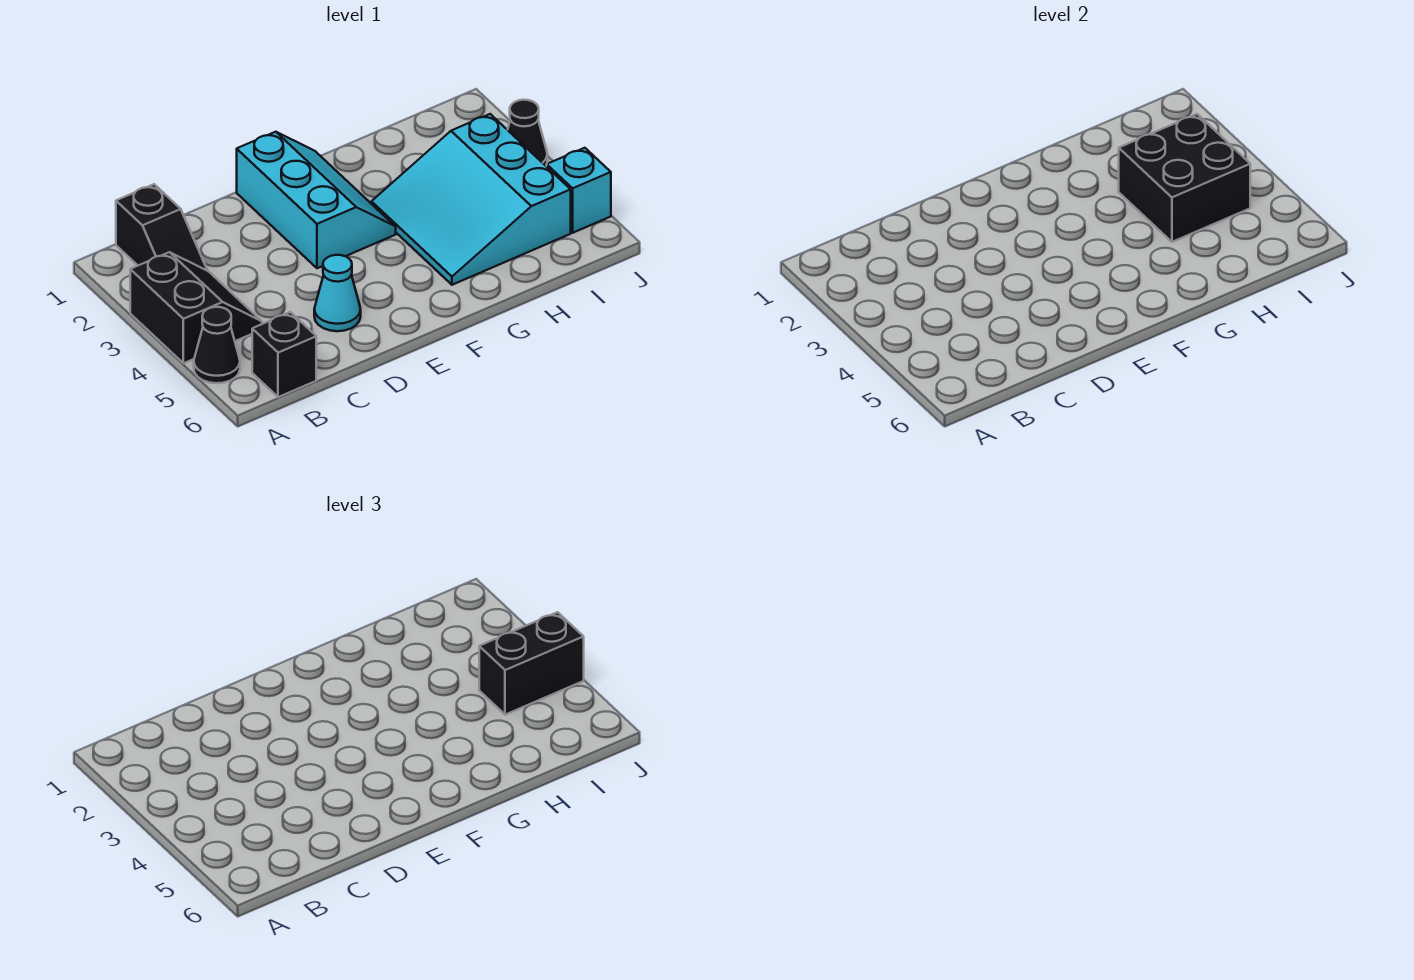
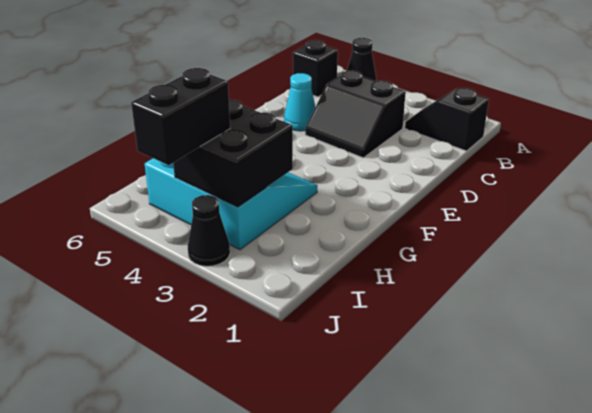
black slope A3:B4 level 1 top A -> black slope C3:D4 level 1 top C
cyan slope E1:F3 level 1 top E -> none
cyan brick J5 level 1 -> none

